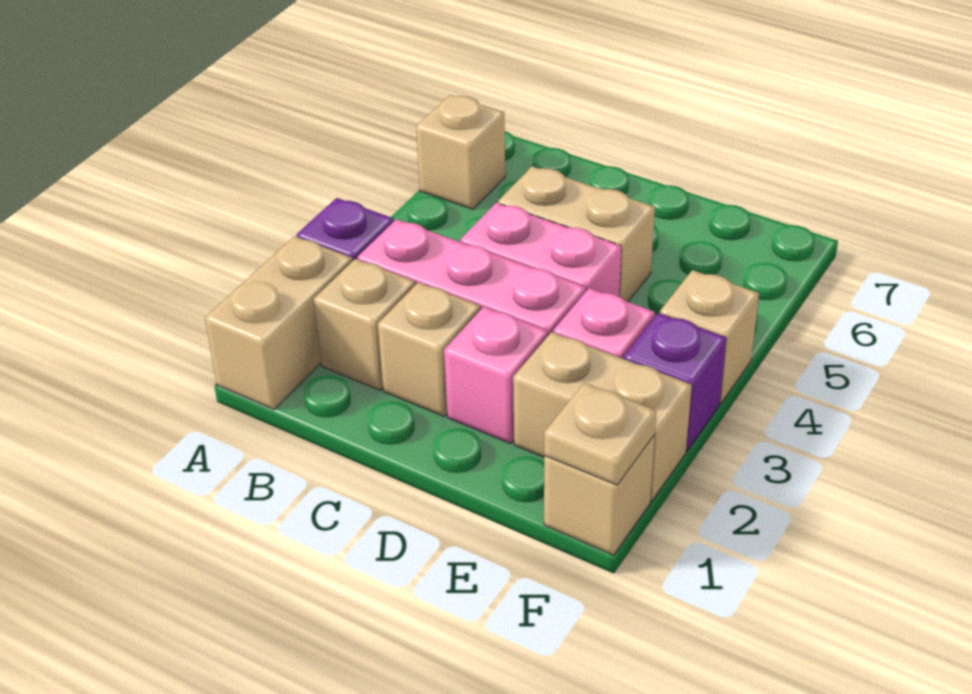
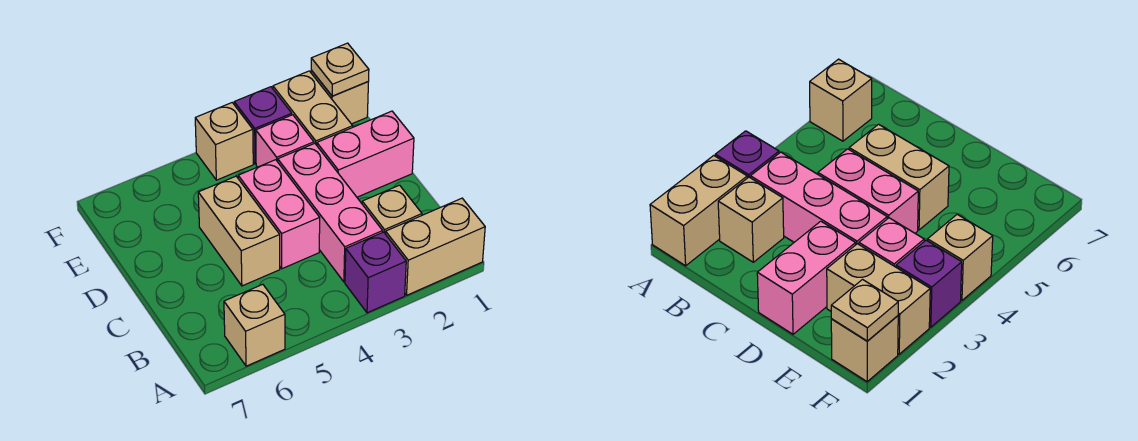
tan brick C2 level 1 -> none
pink brick D2 level 1 -> pink brick D1:D2 level 1

